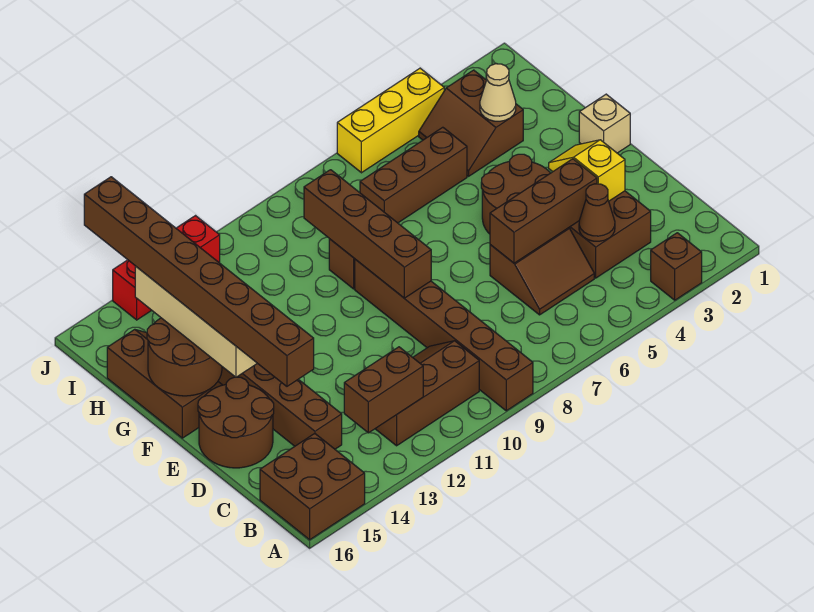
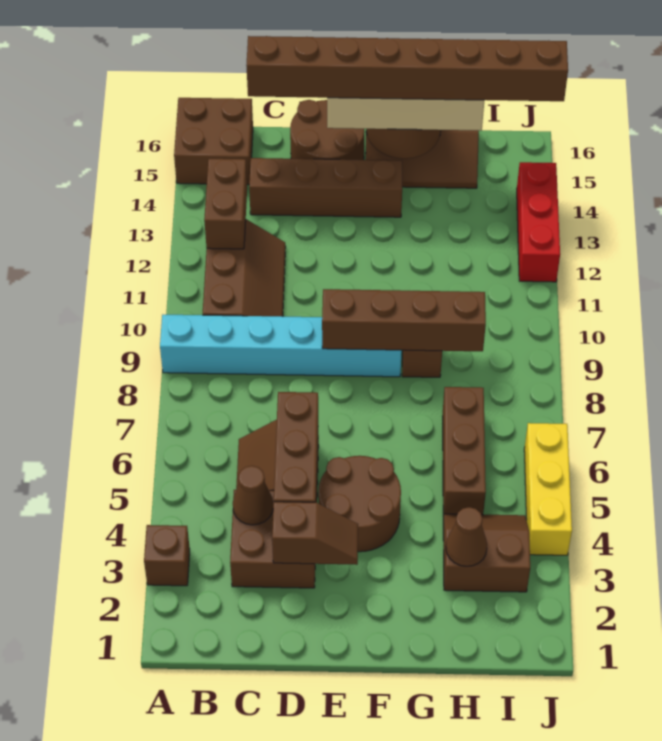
brown brick A9:F9 level 1 -> cyan brick A9:F9 level 1
yellow slope D3:E3 level 2 top D -> brown slope D3:E3 level 2 top D
tan brick F1 level 1 -> none
tan cone H3 level 2 -> brown cone H3 level 2

